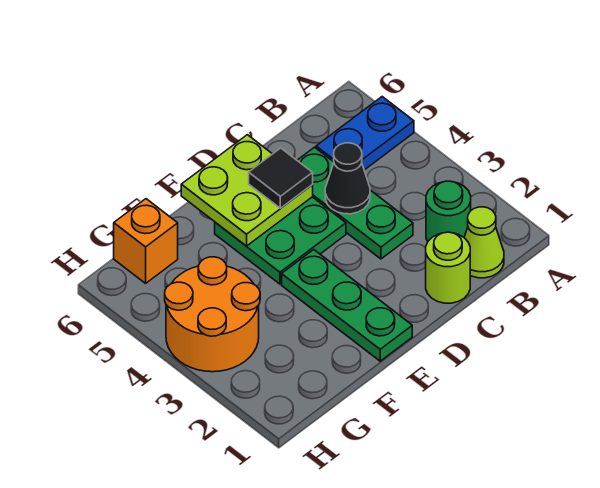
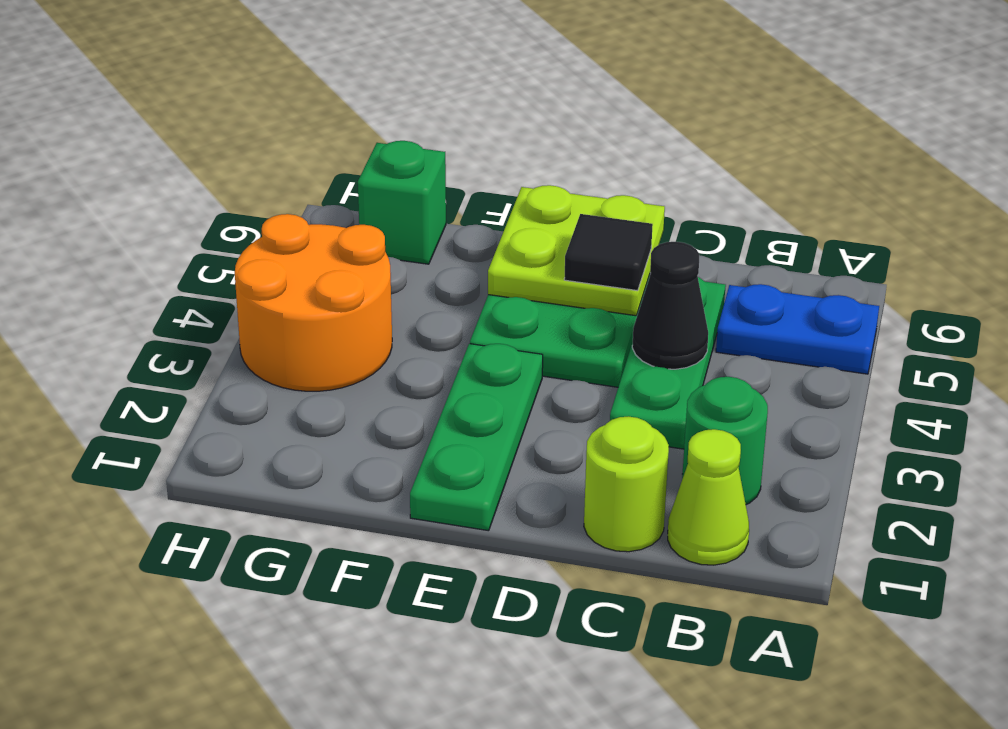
orange brick G6 level 1 -> green brick G6 level 1

